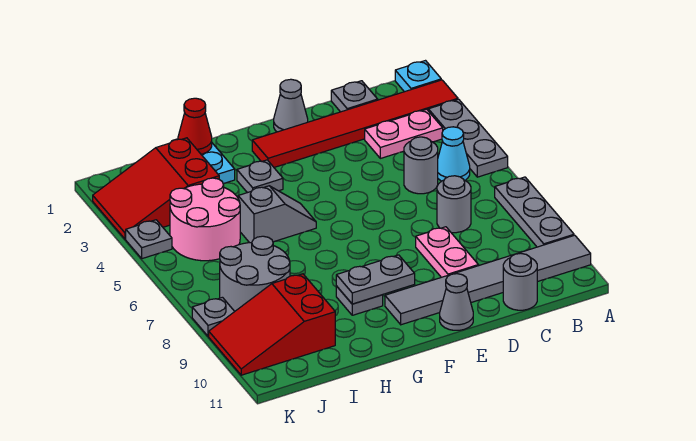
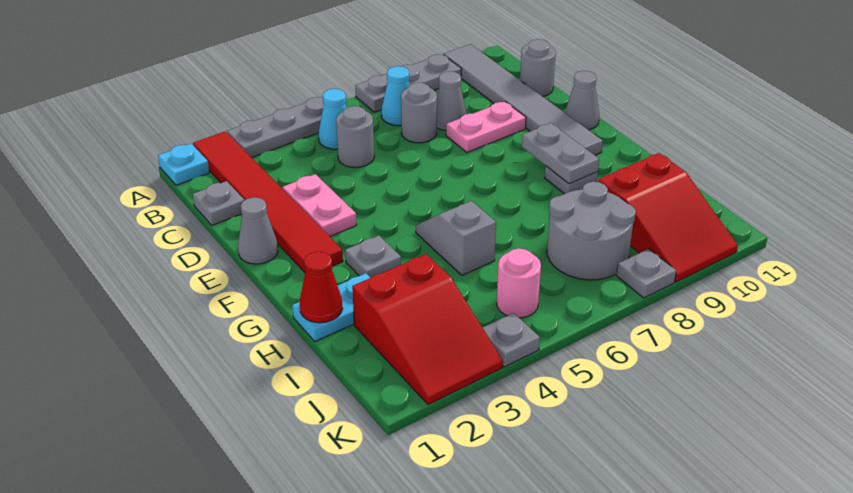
pink plate B3:C3 level 1 -> pink plate D3:E3 level 1
none -> cyan cone B7 level 1
none -> grey cone C8 level 1
pink round brick I4:J5 level 1 -> pink round brick J5 level 1

